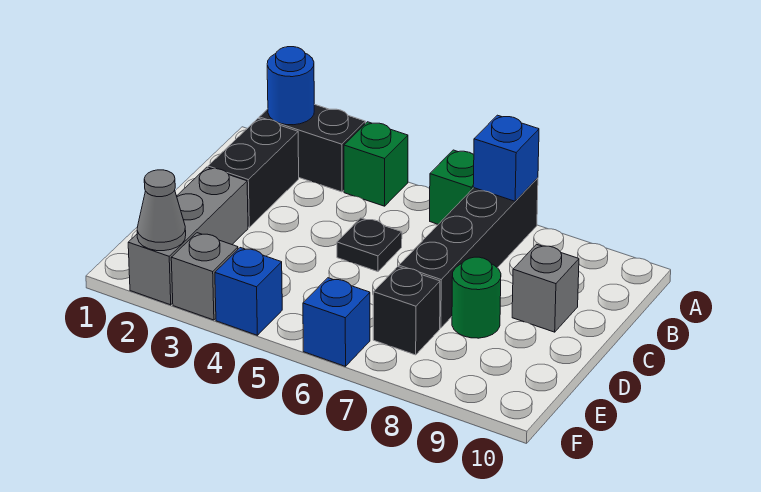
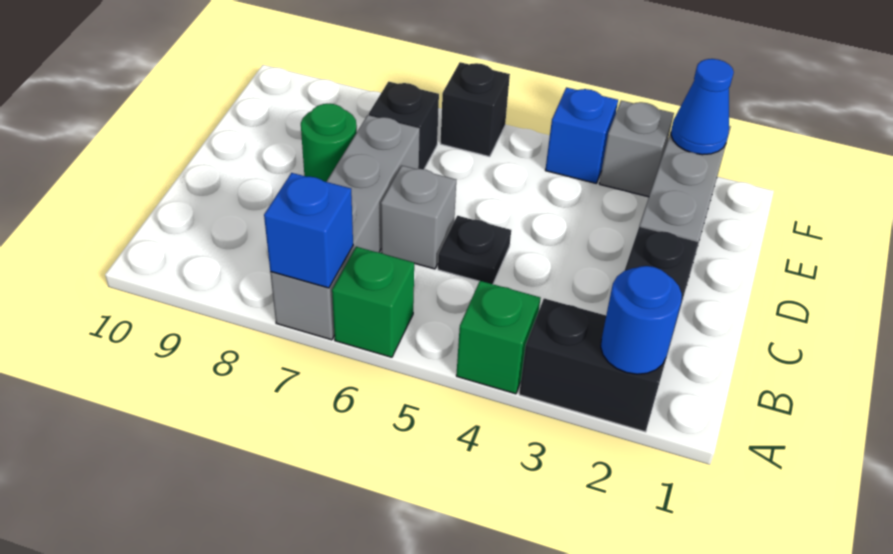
black brick A7:D7 level 1 -> grey brick A7:D7 level 1
grey brick C9 level 1 -> grey brick C6 level 1
grey cone F2 level 2 -> blue cone F2 level 2
blue brick F6 level 1 -> black brick F6 level 1

